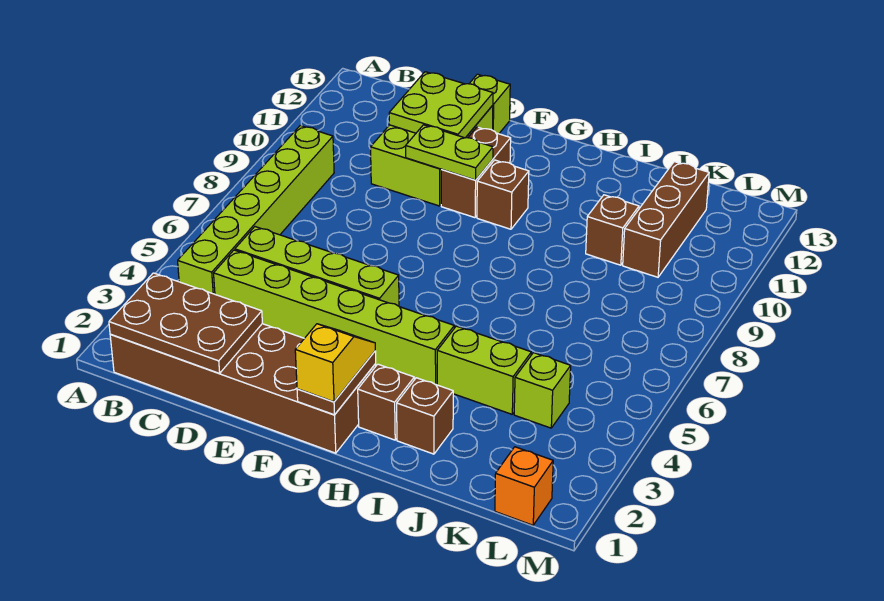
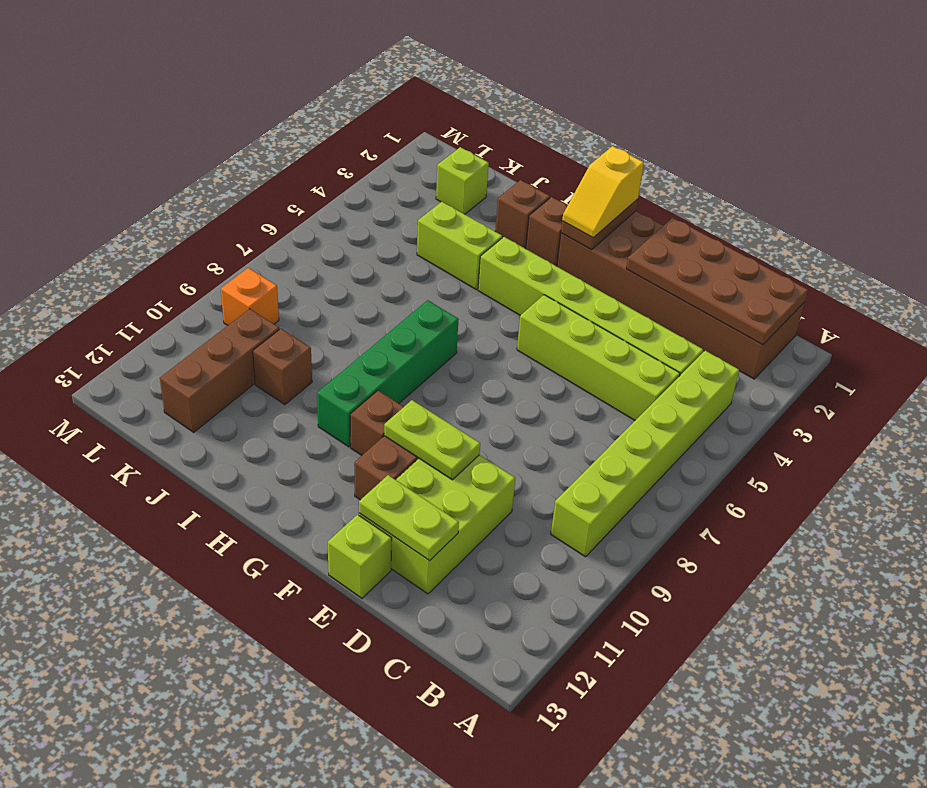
brown plate B1:D2 level 2 -> brown plate B1:E2 level 2
lime plate D11:E12 level 2 -> lime plate D12:E12 level 2
none -> green brick H7:H10 level 1
lime brick K4 level 1 -> lime brick K2 level 1
orange brick L1 level 1 -> orange brick L9 level 1

